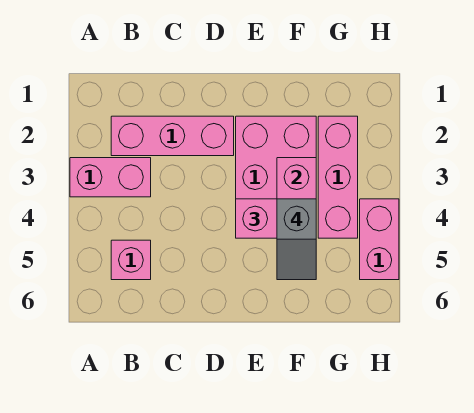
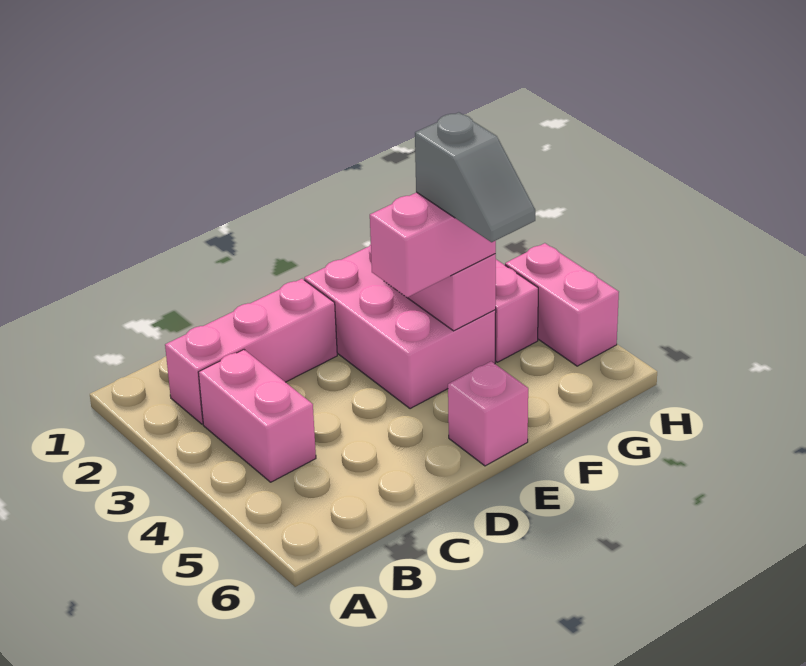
pink brick A3:B3 level 1 -> pink brick B3:B4 level 1
pink brick B5 level 1 -> pink brick E6 level 1

